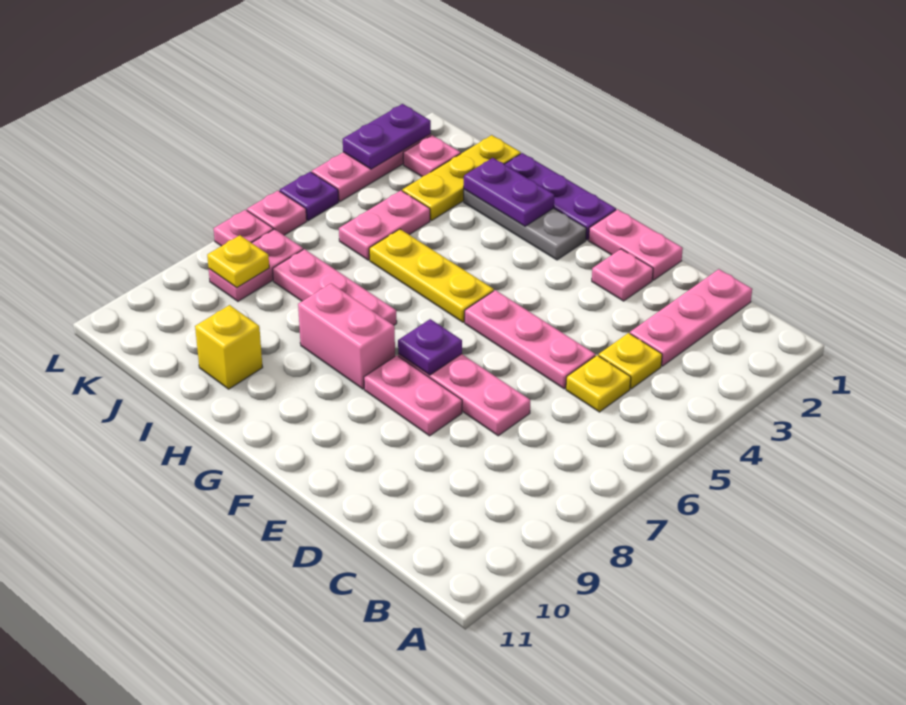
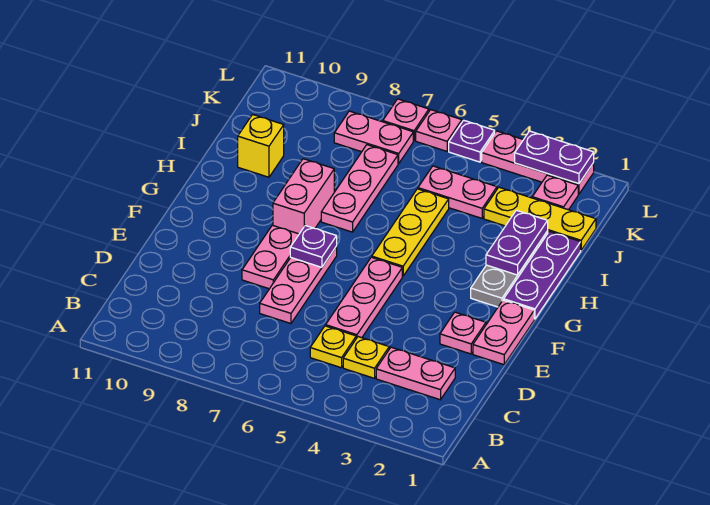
pink plate C1:C3 level 1 -> pink plate C2:C3 level 1
yellow plate K8 level 2 -> none

